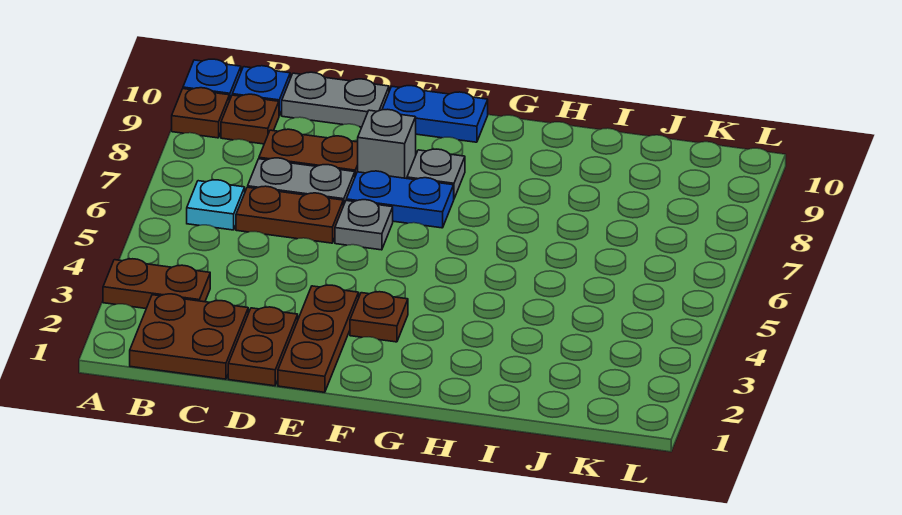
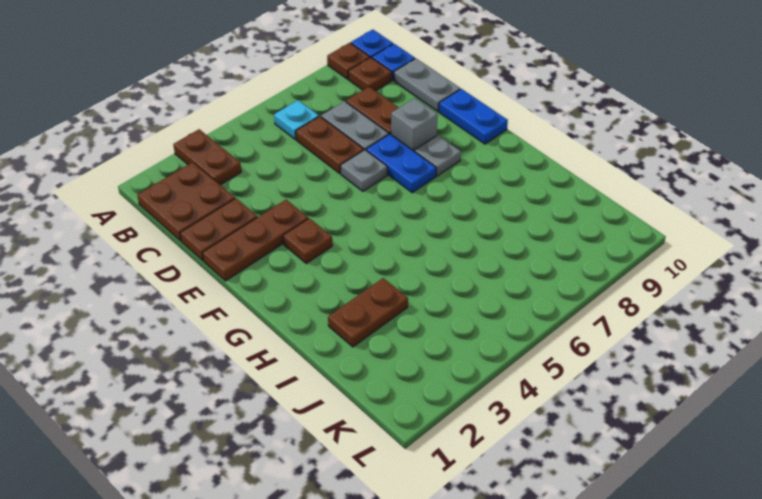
none -> brown plate I2:I3 level 1

